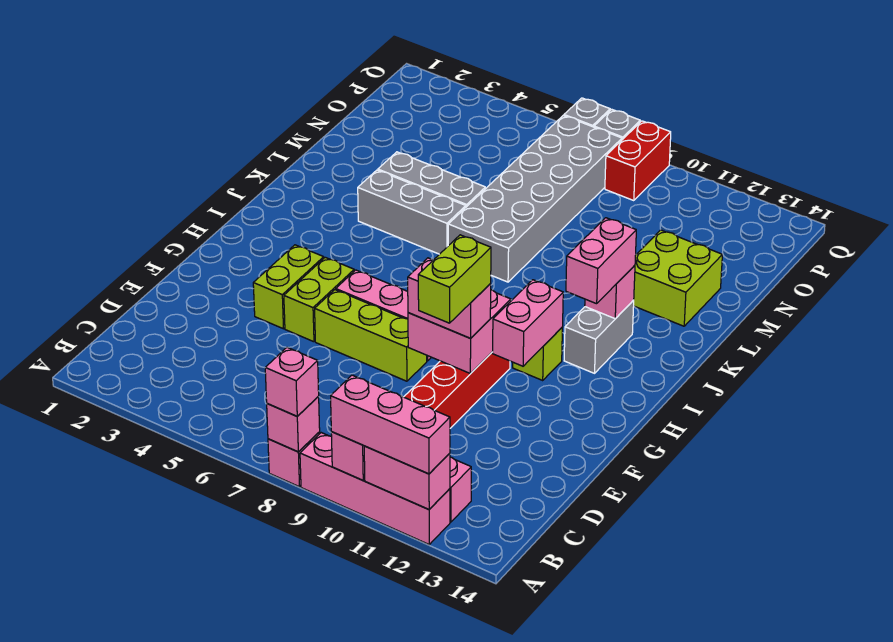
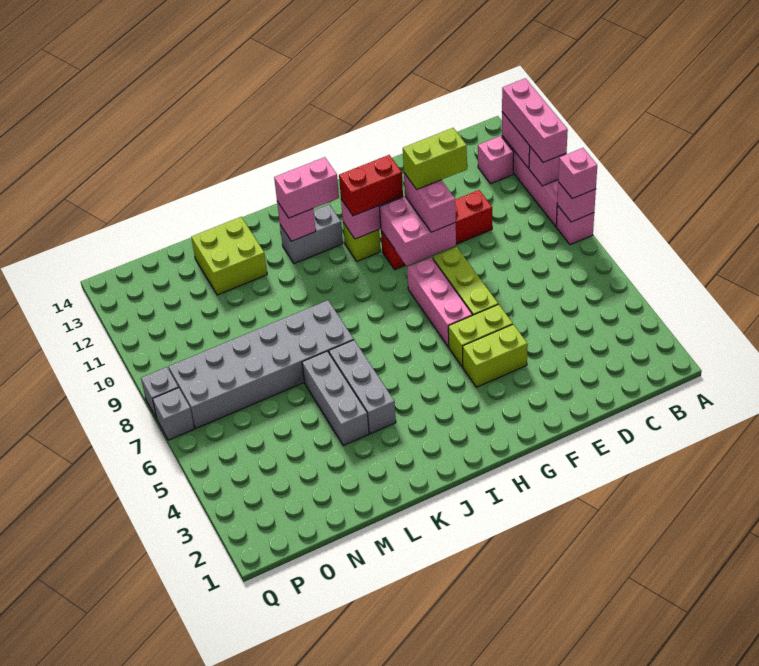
red brick P9:Q9 level 1 -> red brick G11:H11 level 3

